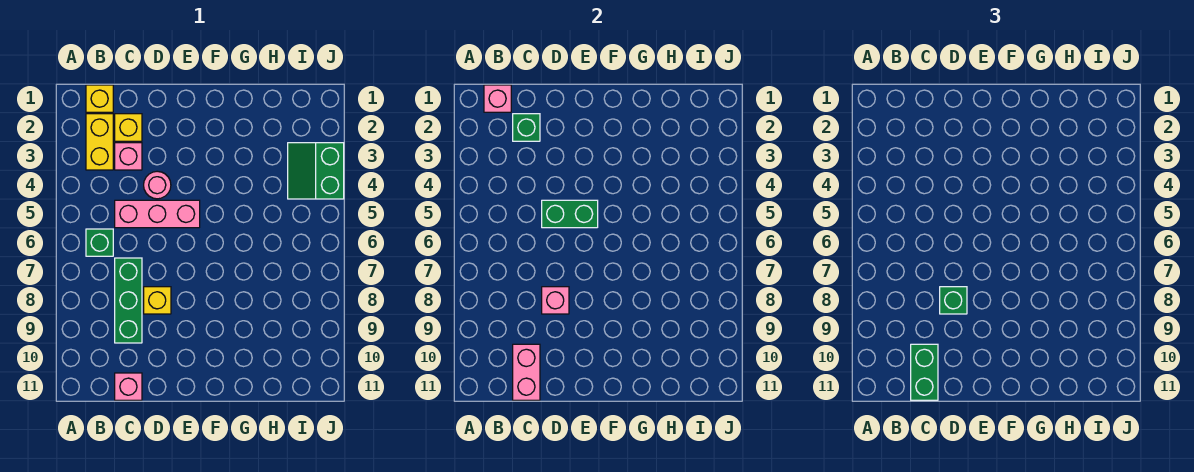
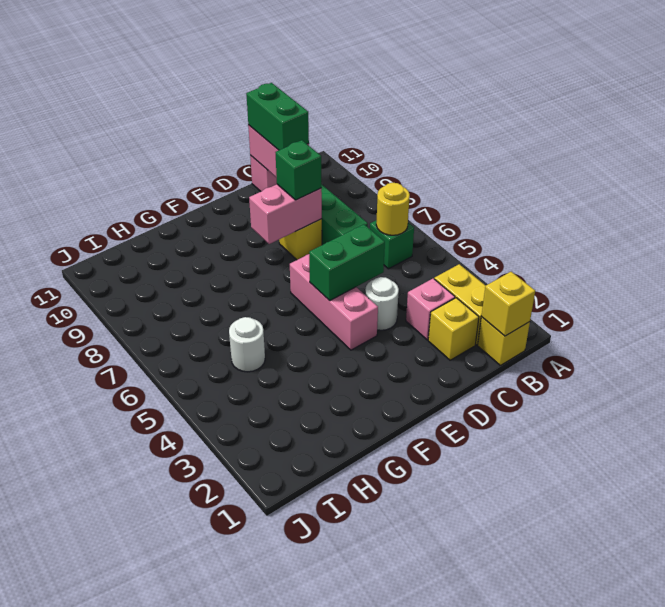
pink brick B1 level 2 -> yellow brick B1 level 2
none -> yellow round brick B6 level 2
green brick C2 level 2 -> none
pink brick C5:E5 level 1 -> pink brick E4:E6 level 1
pink round brick D4 level 1 -> white round brick D4 level 1
pink brick D8 level 2 -> pink brick D8:E8 level 2
none -> white round brick H5 level 1
green slope I3:J4 level 1 top J -> none

